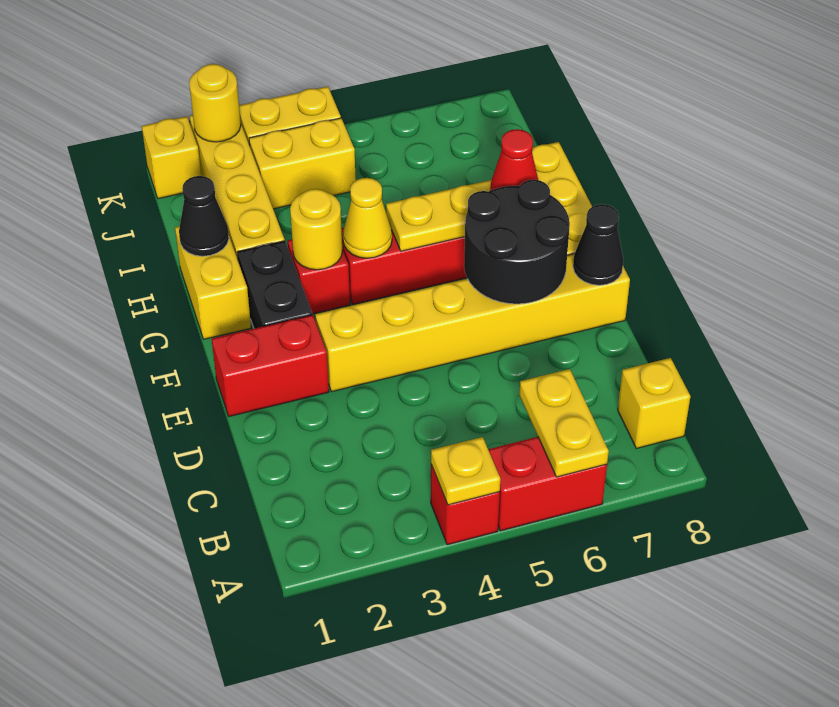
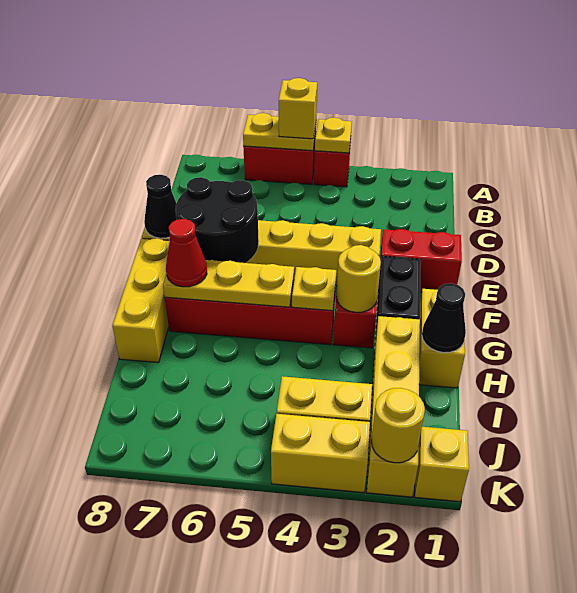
yellow plate A6:B6 level 2 -> yellow plate A5:A6 level 2
yellow brick B8 level 1 -> yellow brick A5 level 3
yellow cone G4 level 2 -> yellow plate G4 level 2

